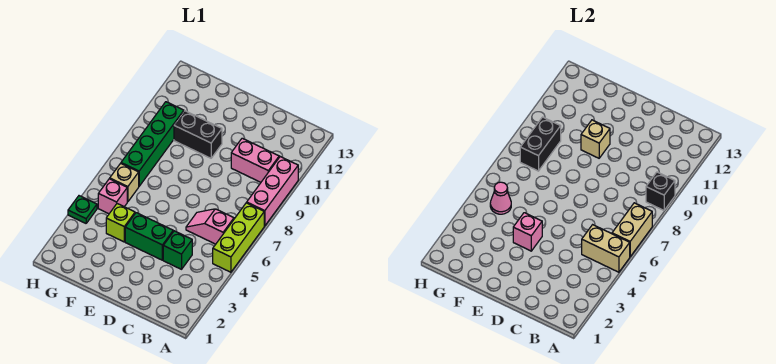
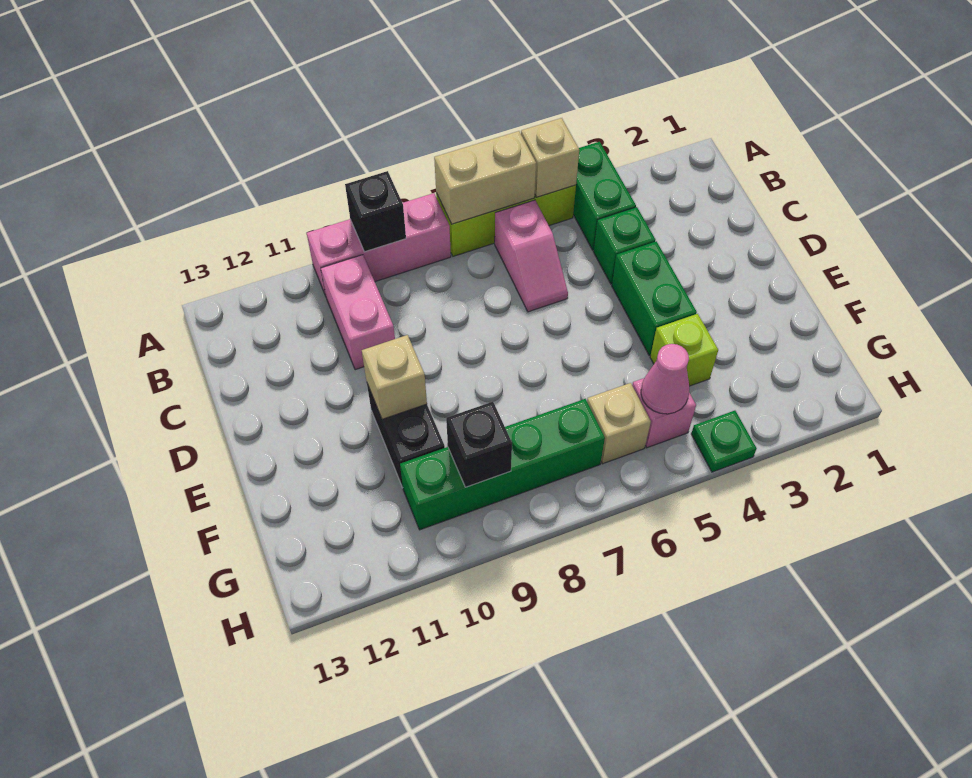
none -> green brick A4:B4 level 1
tan brick A5:B5 level 2 -> tan brick A5 level 2
pink brick E4 level 2 -> none
black brick G8:G9 level 2 -> black brick G9 level 2

